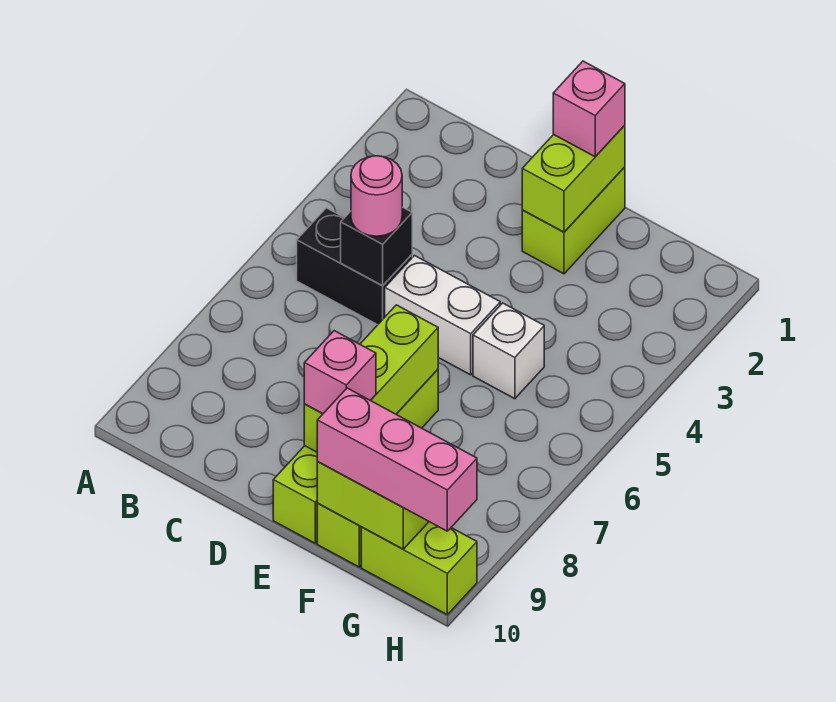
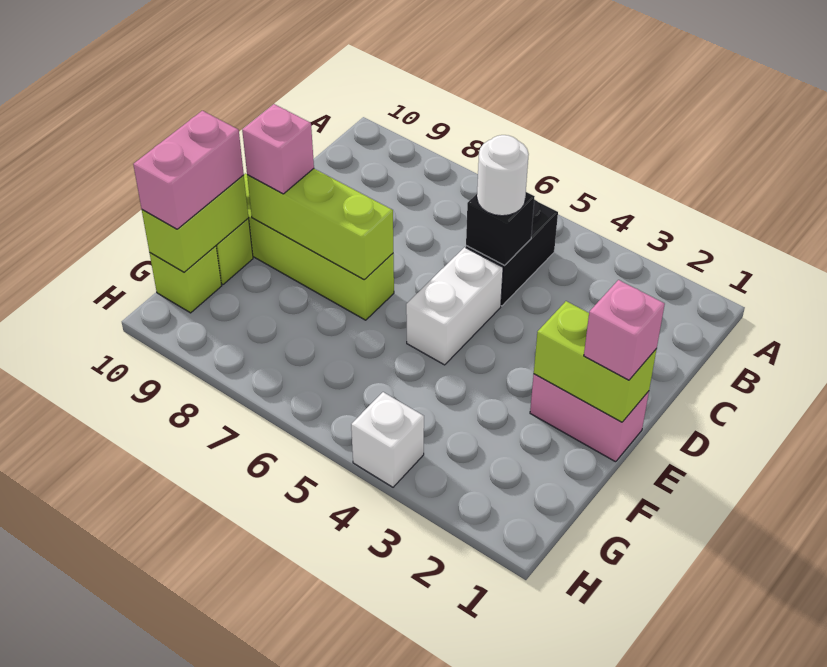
pink round brick C5 level 3 -> white round brick C5 level 3
lime brick E1:E2 level 1 -> pink brick E1:E2 level 1
white brick F5 level 1 -> white brick H4 level 1
pink brick F10:H10 level 3 -> pink brick F10:G10 level 3
lime brick G10:H10 level 1 -> lime brick G10 level 1

